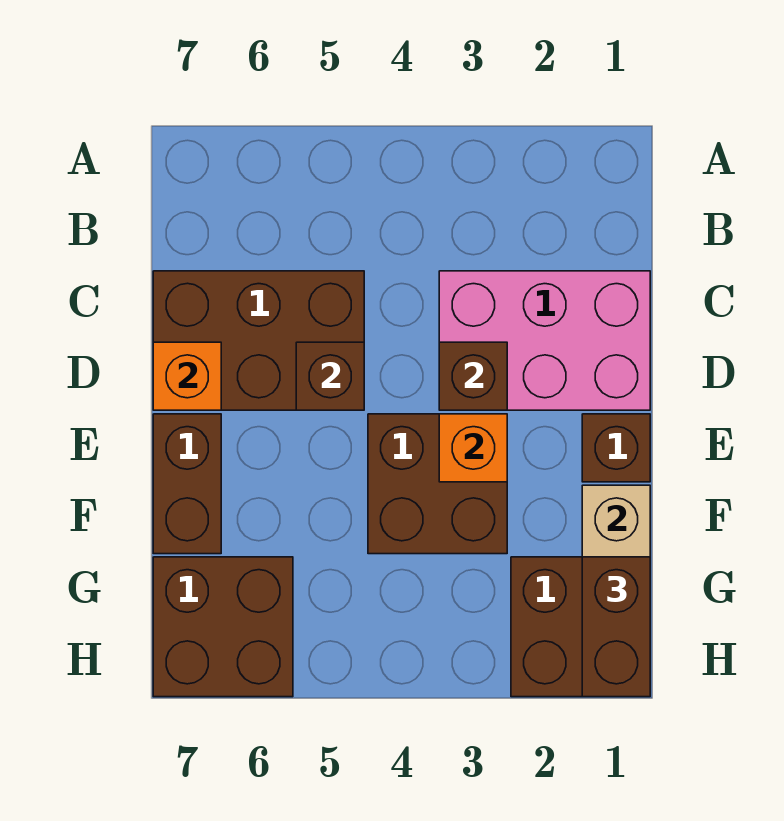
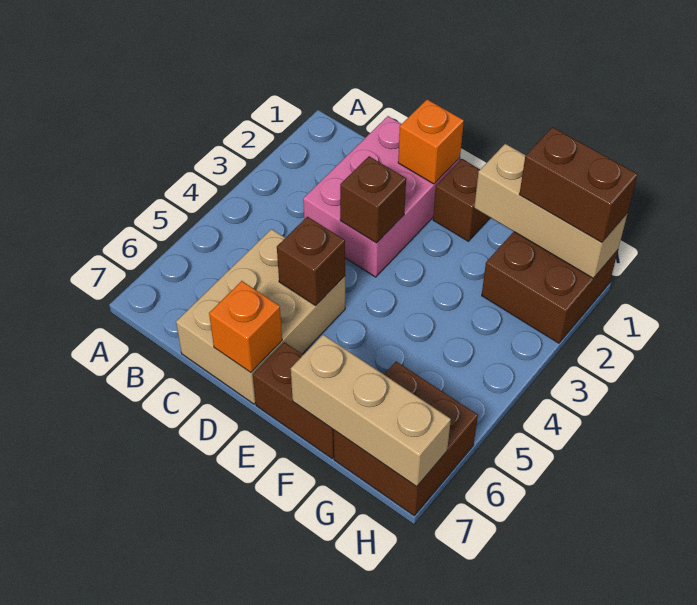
brown brick C5:D7 level 1 -> tan brick C5:D7 level 1
brown brick E3:F4 level 1 -> none
orange brick E3 level 2 -> orange brick D1 level 2
none -> tan brick F7:H7 level 2

